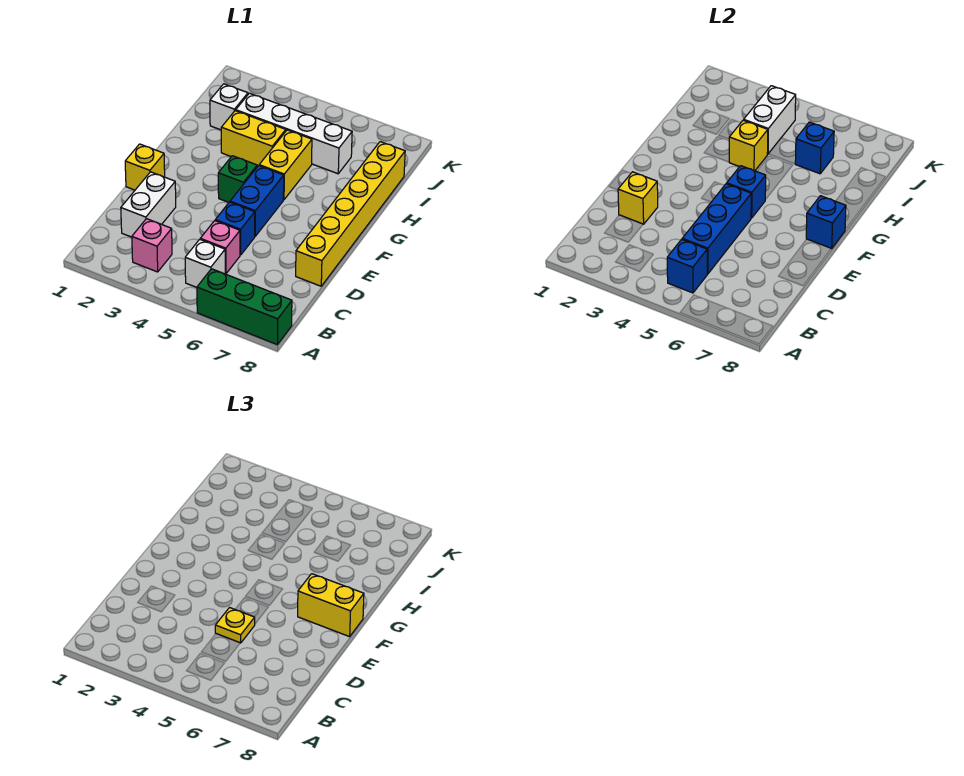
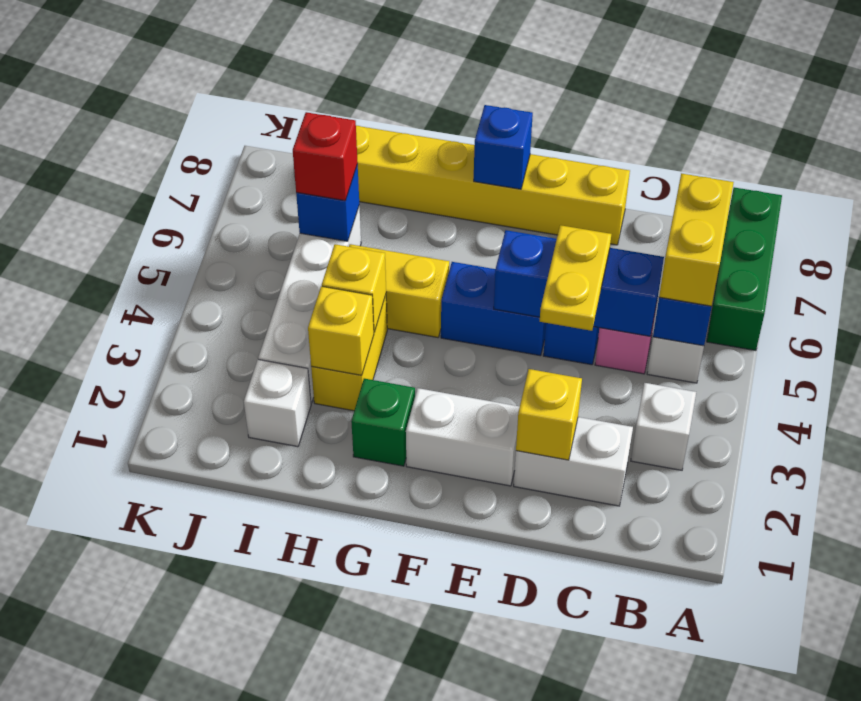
pink brick B3 level 1 -> white brick B3 level 1
yellow plate D5 level 3 -> yellow plate D4:D5 level 3
yellow brick E1 level 1 -> yellow brick H3 level 2
green brick F4 level 1 -> green brick G2 level 1
blue brick F5 level 2 -> none
yellow brick F7:F8 level 3 -> yellow brick B5:B6 level 3
white brick I4:J4 level 2 -> white brick E2:F2 level 1
none -> red brick I6 level 3

